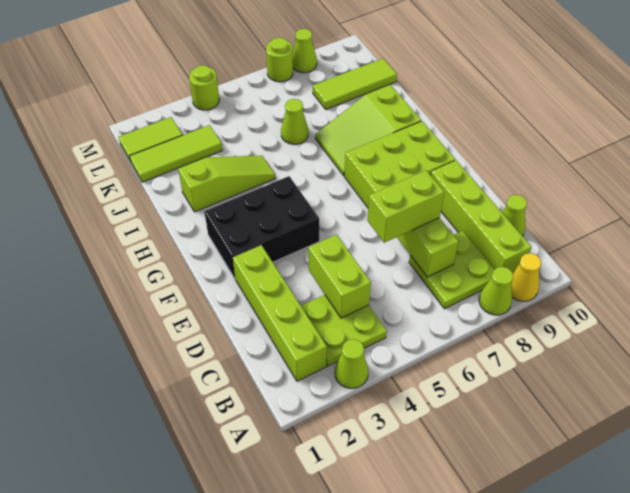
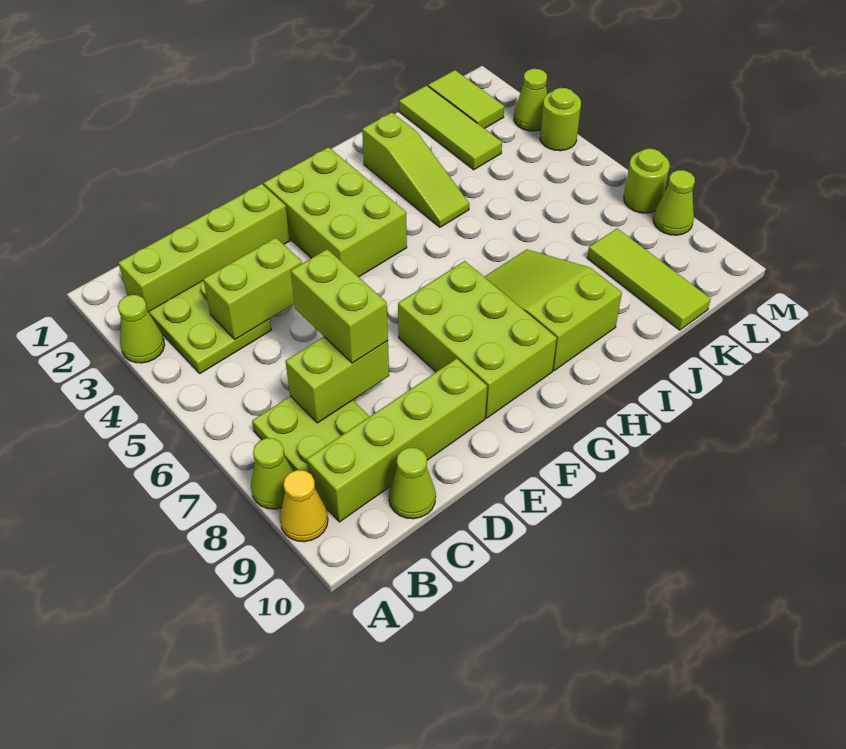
black brick F2:G4 level 1 -> lime brick F2:G4 level 1
lime cone J6 level 1 -> lime cone M3 level 1

